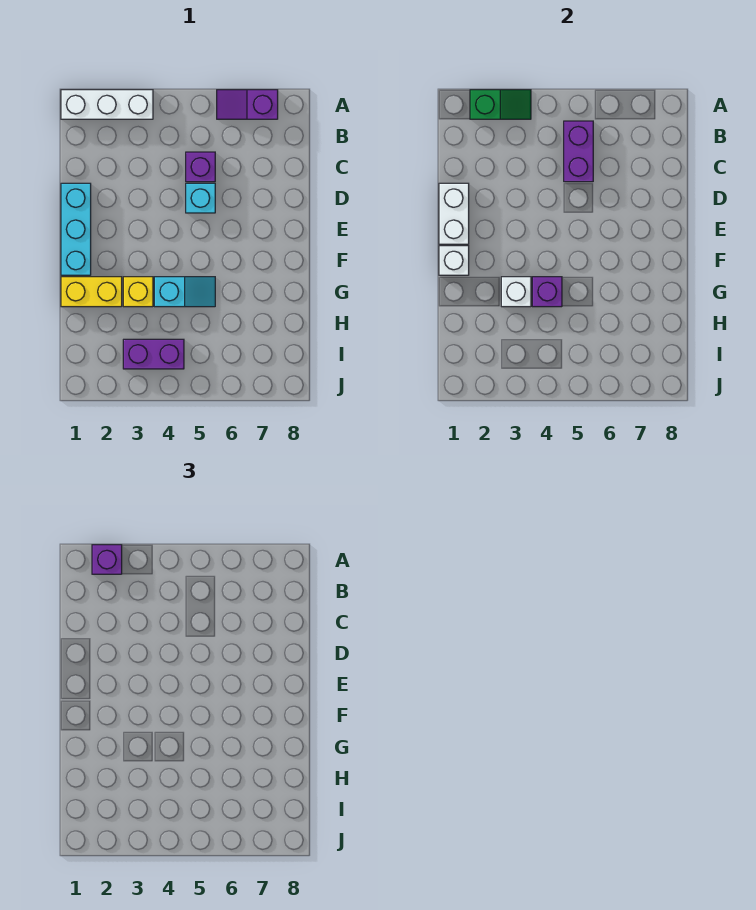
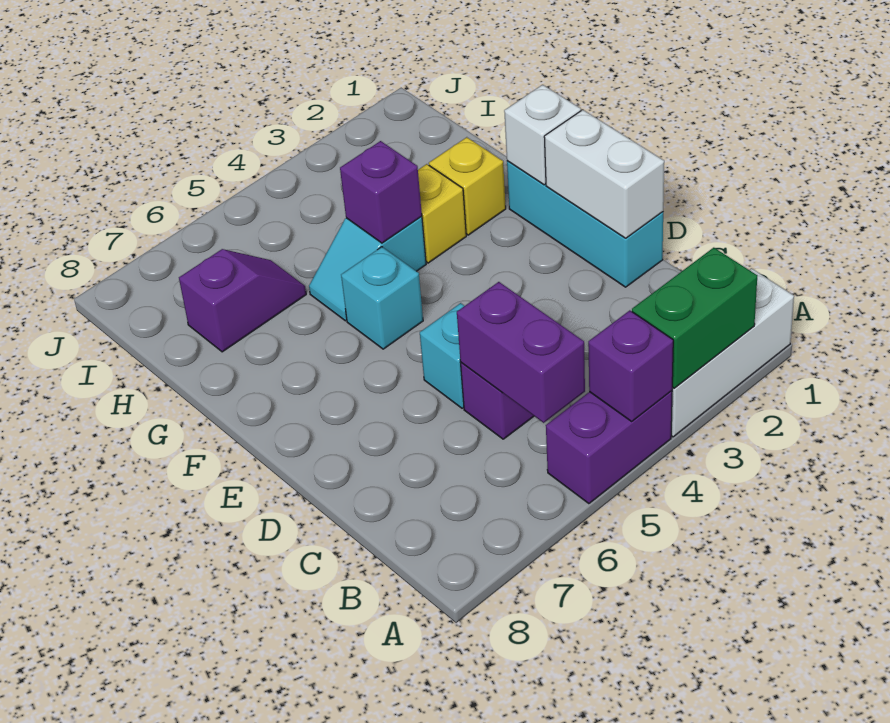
green slope A2:A3 level 2 top 2 -> green brick A2:A3 level 2
purple brick A2 level 3 -> purple brick A4 level 2
purple slope A6:A7 level 1 top 7 -> purple slope H6:H7 level 1 top 7
none -> cyan brick F5 level 1
yellow brick G1:G2 level 1 -> yellow brick G2 level 1
white brick G3 level 2 -> none
purple brick I3:I4 level 1 -> purple brick A4:A5 level 1

